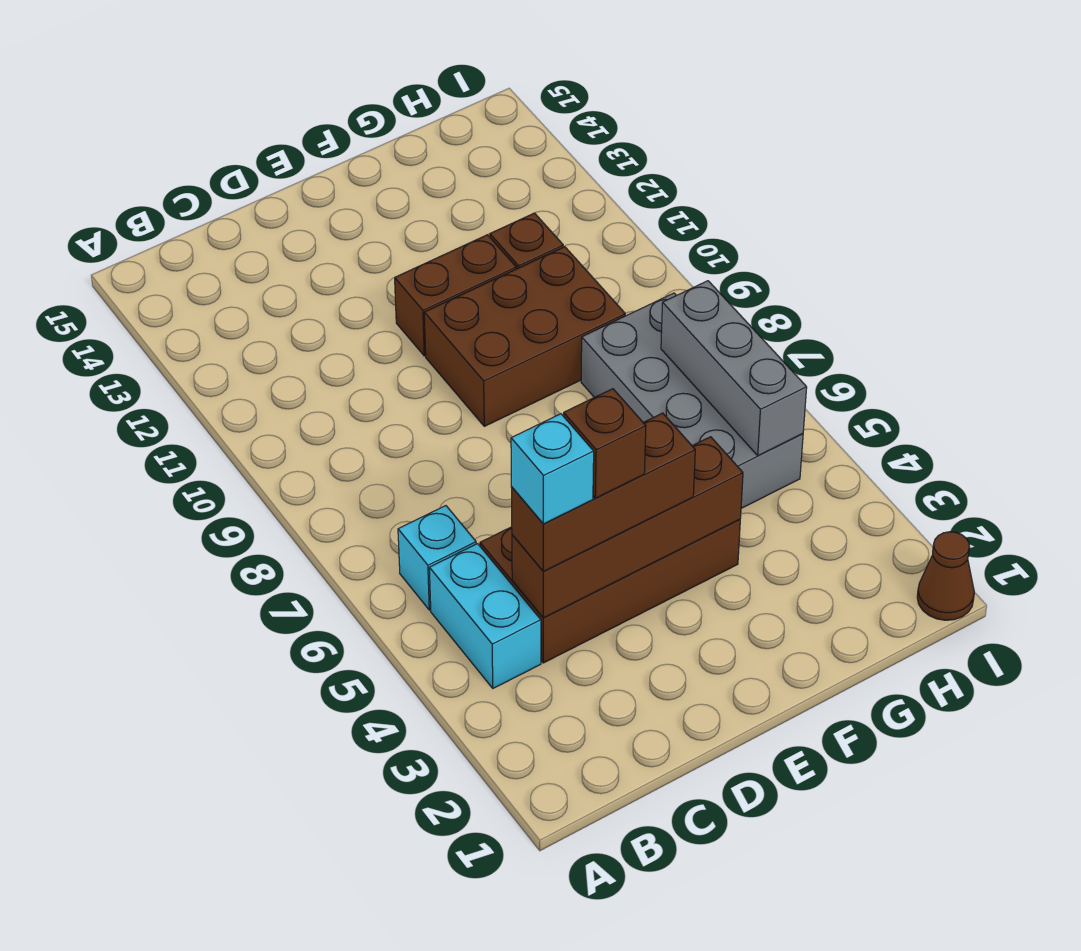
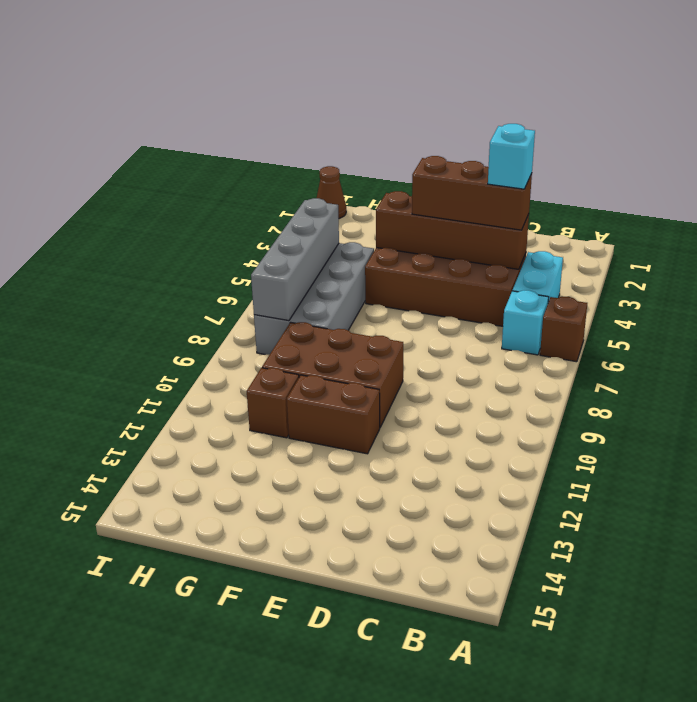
brown brick D4 level 4 -> brown brick A6 level 1
grey brick H5:H7 level 2 -> grey brick H5:H8 level 2

